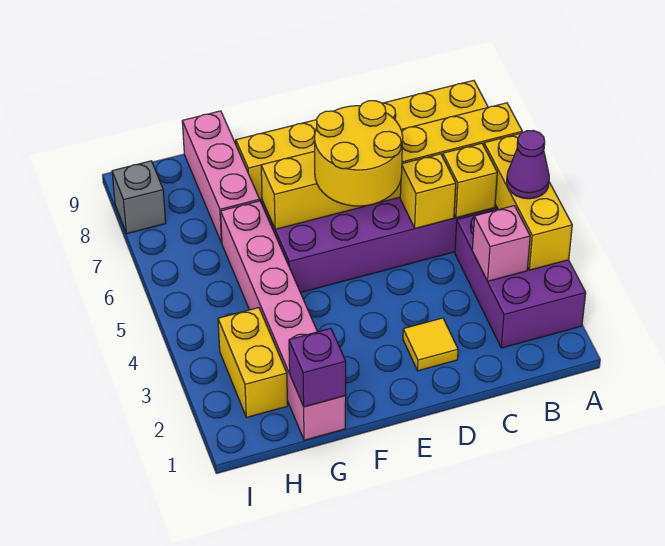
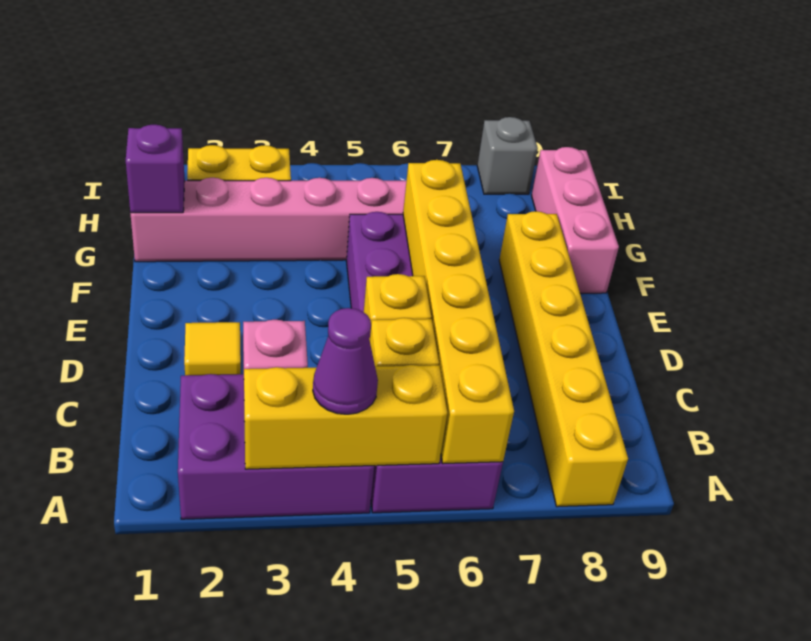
yellow round brick D5:E6 level 3 -> none
pink brick G7:G9 level 1 -> pink brick F9:H9 level 1

